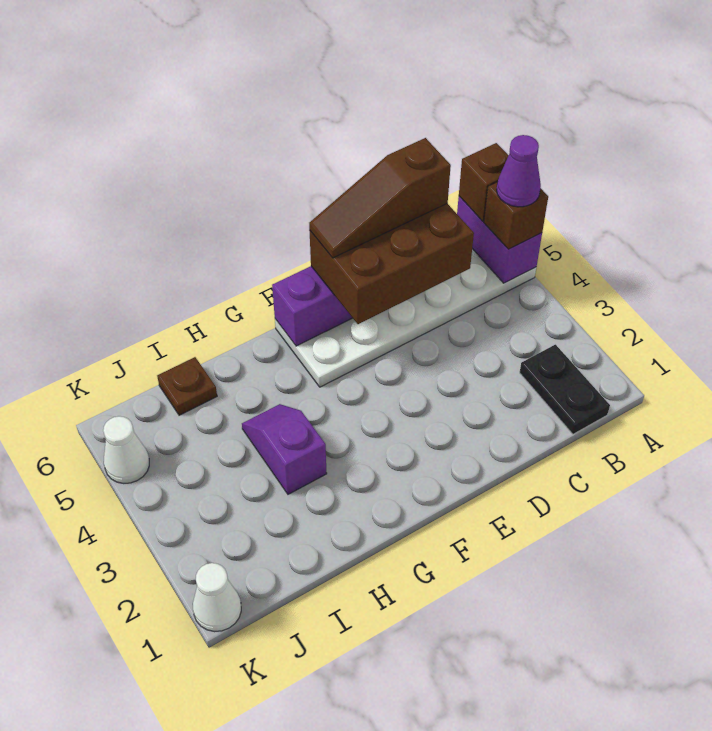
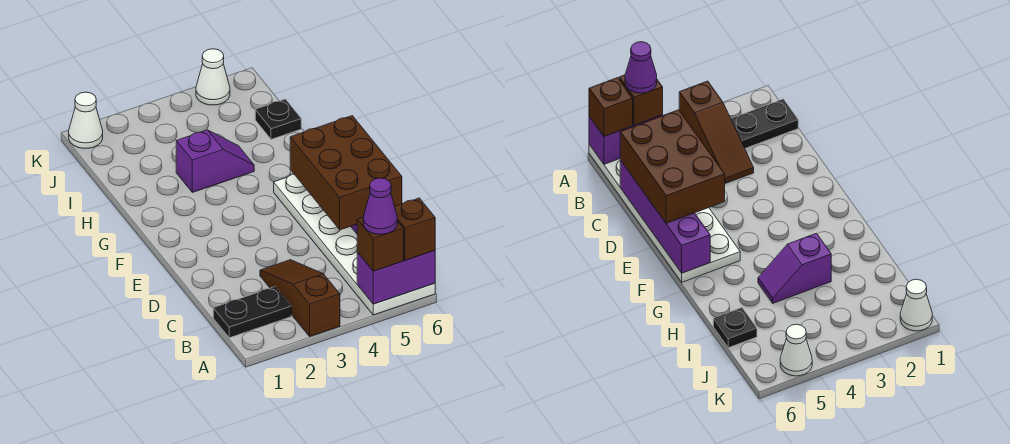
brown slope C6:E6 level 4 top C -> brown slope A3:C3 level 1 top A
brown plate I6 level 1 -> black plate I6 level 1

